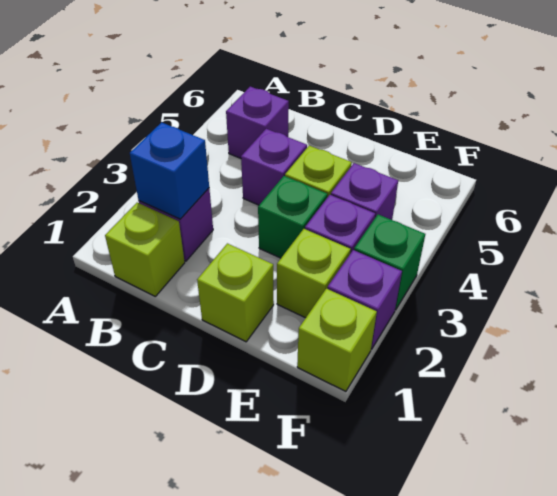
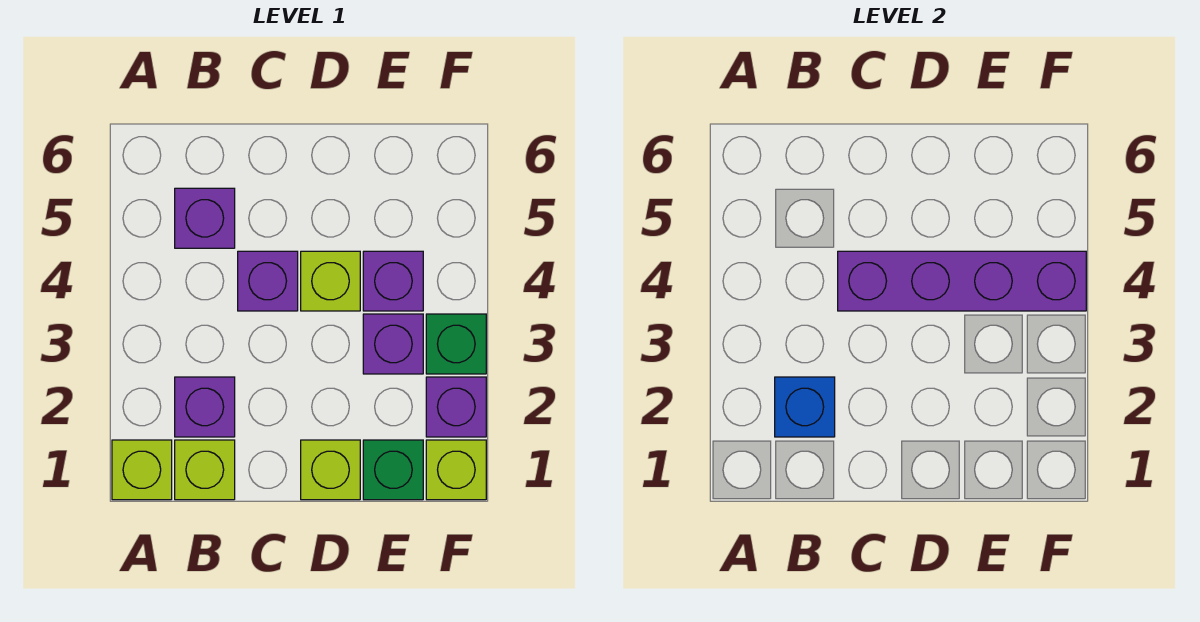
none -> purple brick C4:F4 level 2
green brick D3 level 1 -> green brick E1 level 1
lime brick E2 level 1 -> lime brick A1 level 1

